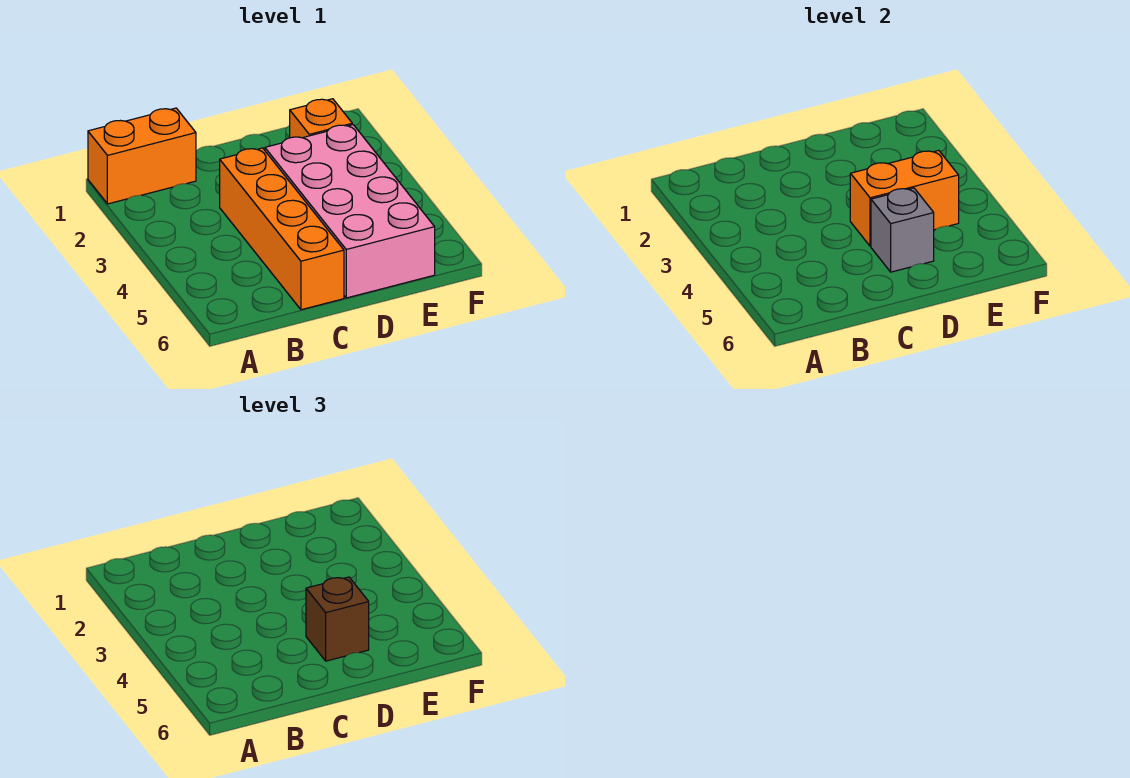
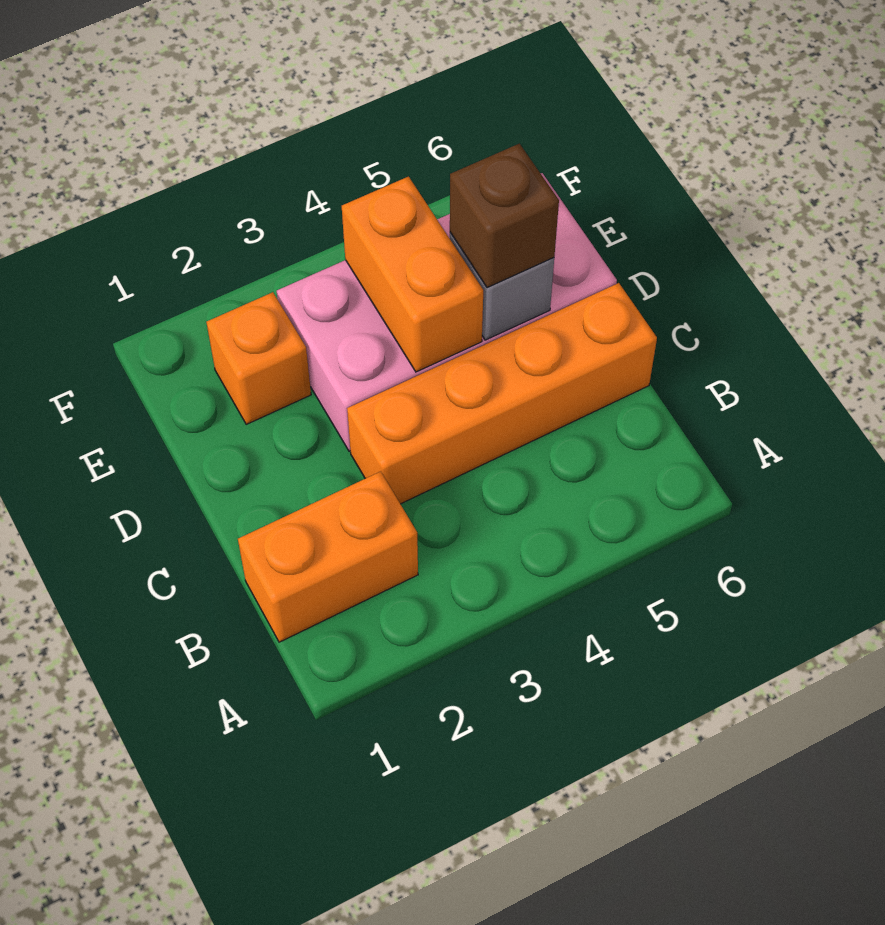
orange brick A1:B1 level 1 -> orange brick B1:B2 level 1

